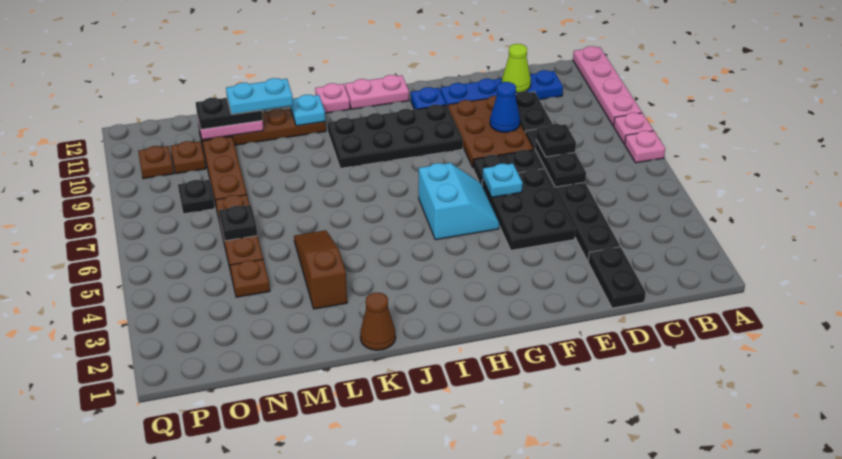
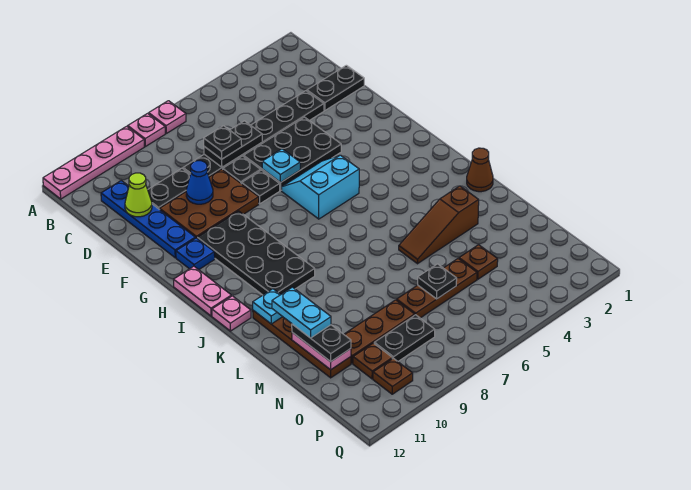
black plate O8 level 1 -> black plate O8:O9 level 1

